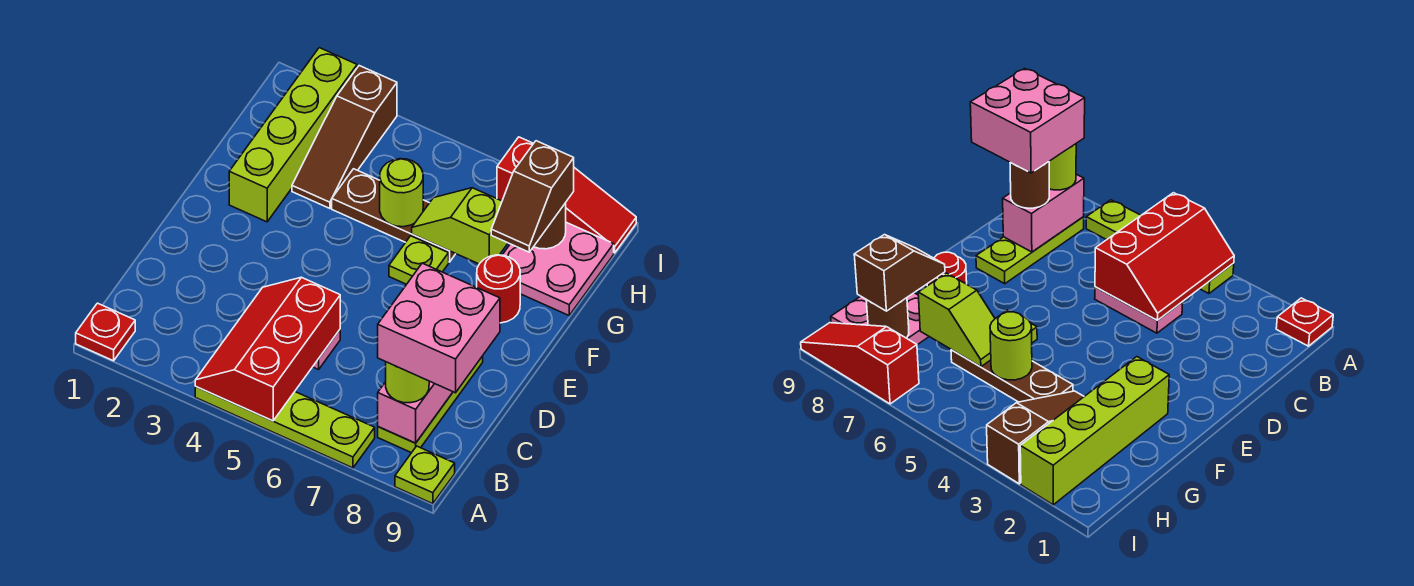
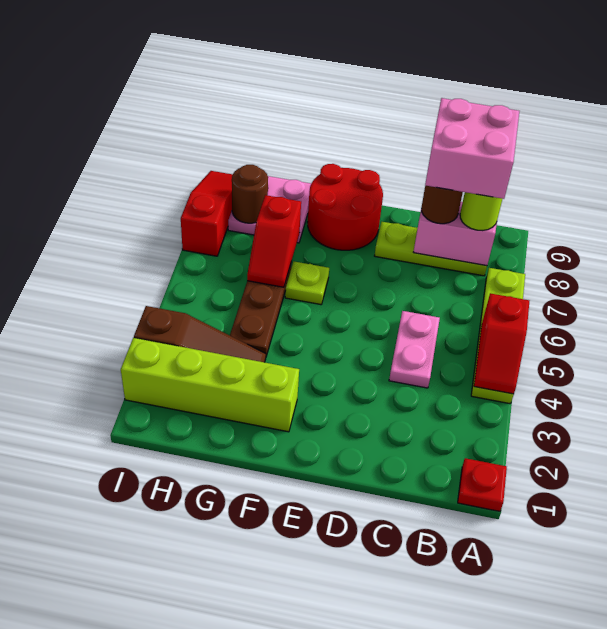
red slope A4:C5 level 2 top 5 -> red slope A4:A5 level 2 top 5
lime plate A9 level 1 -> none
red round brick F8 level 1 -> red round brick E8:F9 level 1
lime round brick G5 level 2 -> none
lime slope G6:G7 level 2 top 7 -> red slope G6:G7 level 2 top 7
brown slope G8:H8 level 3 top H -> none

